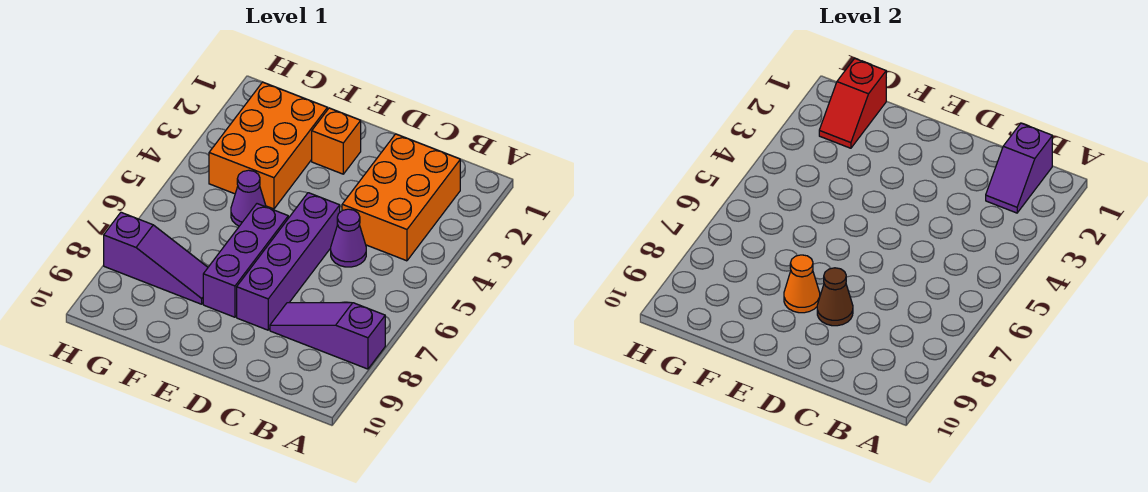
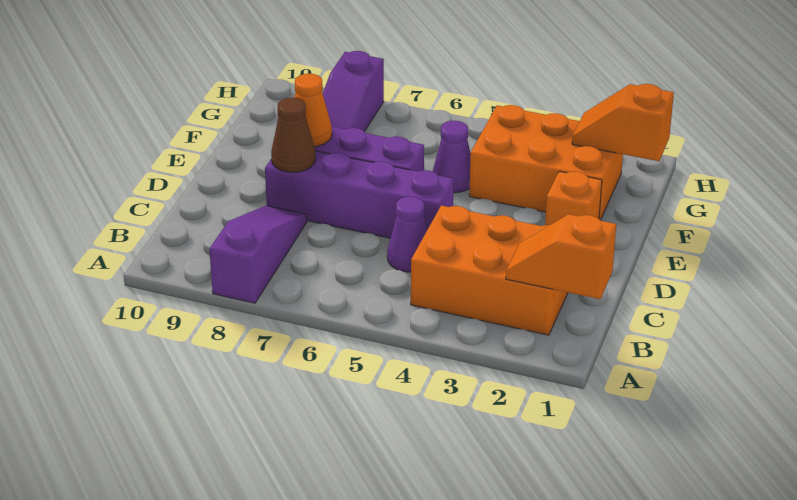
purple slope B1:B2 level 2 top 1 -> orange slope B1:B2 level 2 top 1
red slope G1:G2 level 2 top 1 -> orange slope G1:G2 level 2 top 1

